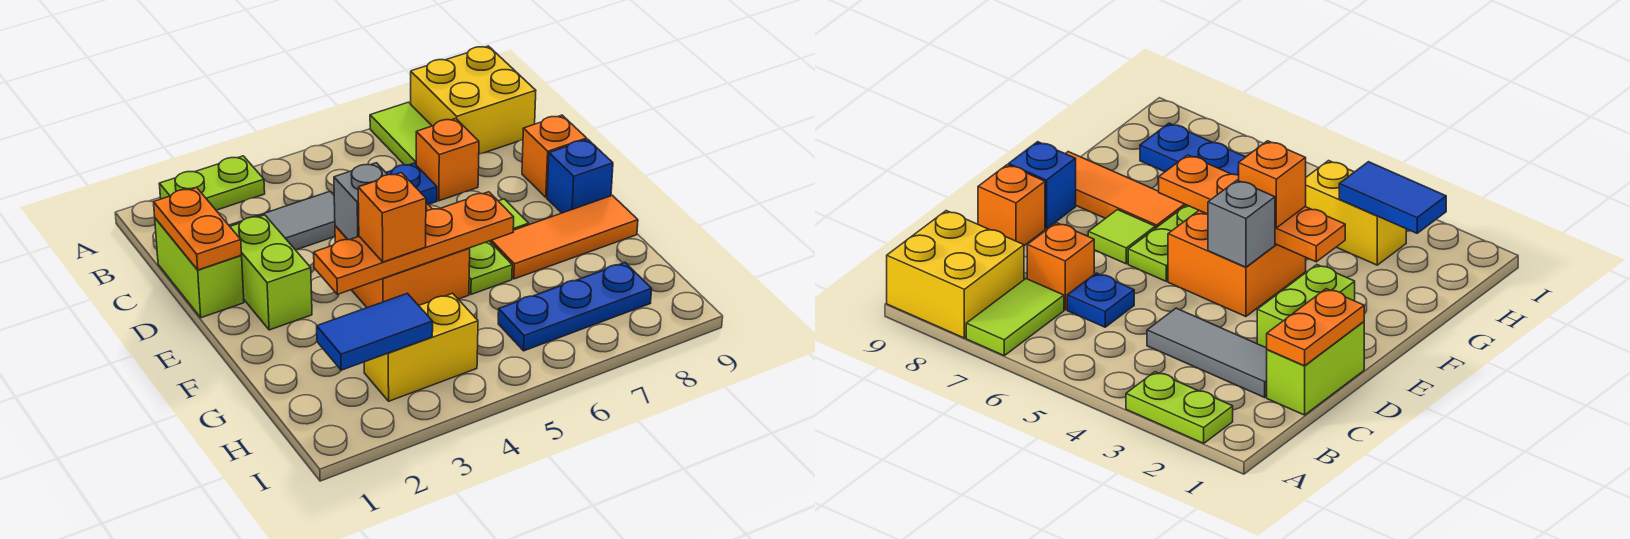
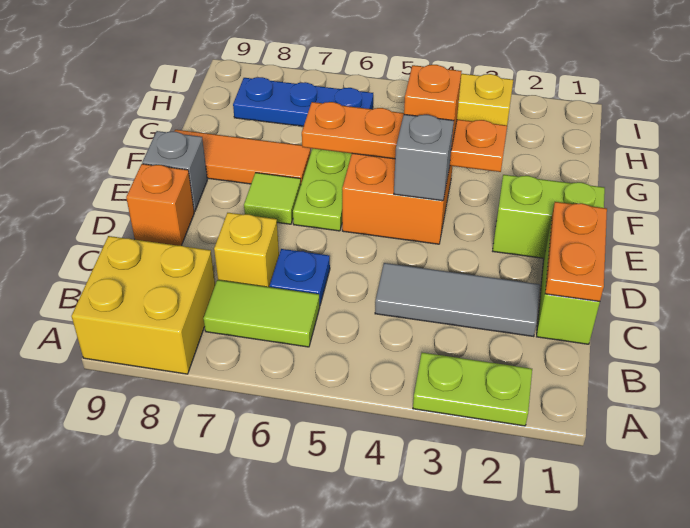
lime tile A7:B7 level 1 -> lime tile B6:B7 level 1
orange brick C7 level 1 -> yellow brick C7 level 1
lime brick D2:E2 level 1 -> lime brick E1:E2 level 1
blue brick E9 level 1 -> grey brick E9 level 1
blue tile H2:H3 level 2 -> none

